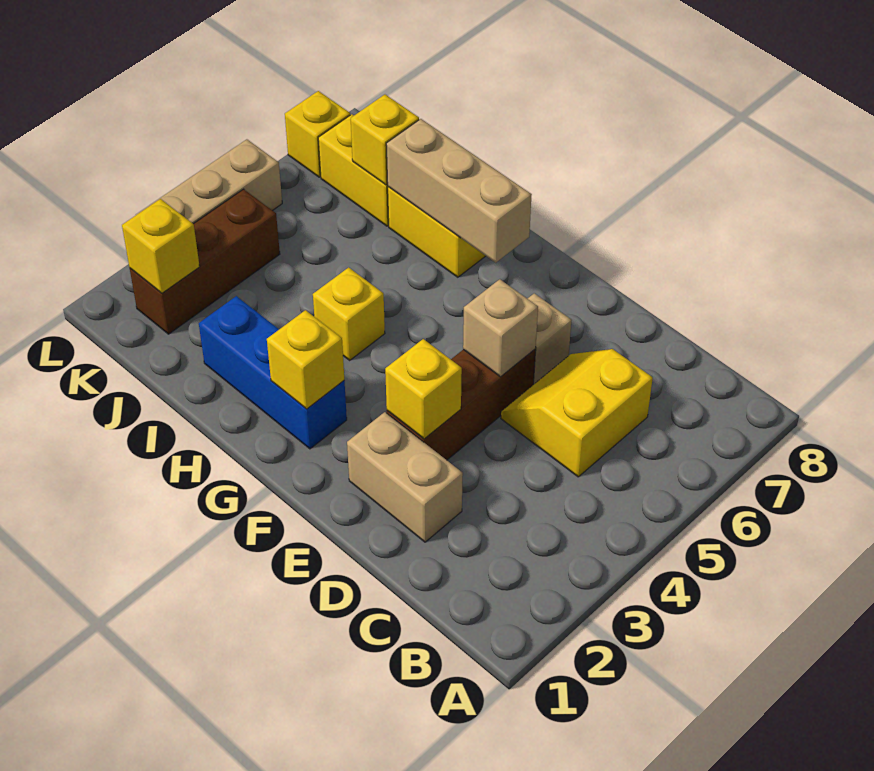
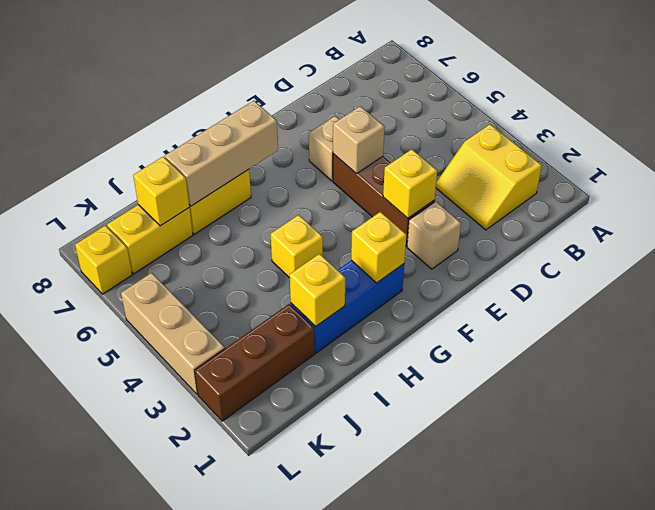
yellow slope C5:D6 level 1 top C -> yellow slope B2:C3 level 1 top B
tan brick D2:E2 level 1 -> tan brick E2 level 1
brown brick K2:K4 level 1 -> brown brick J2:L2 level 1
yellow brick K2 level 2 -> yellow brick I2 level 2

